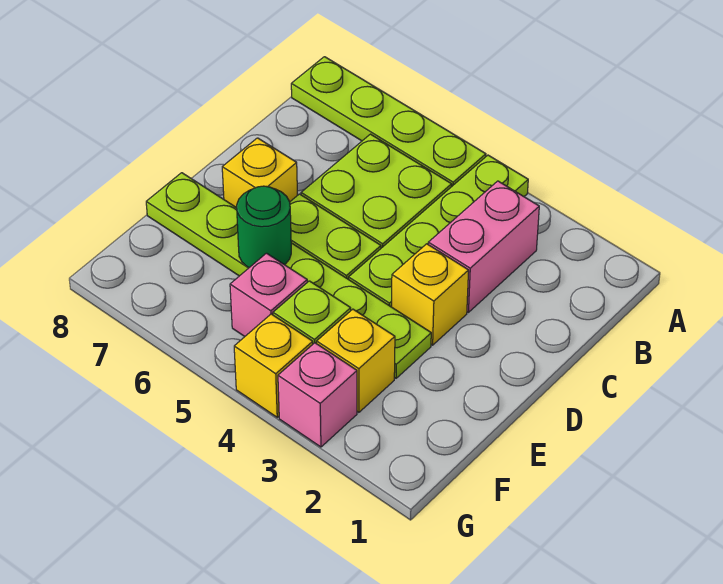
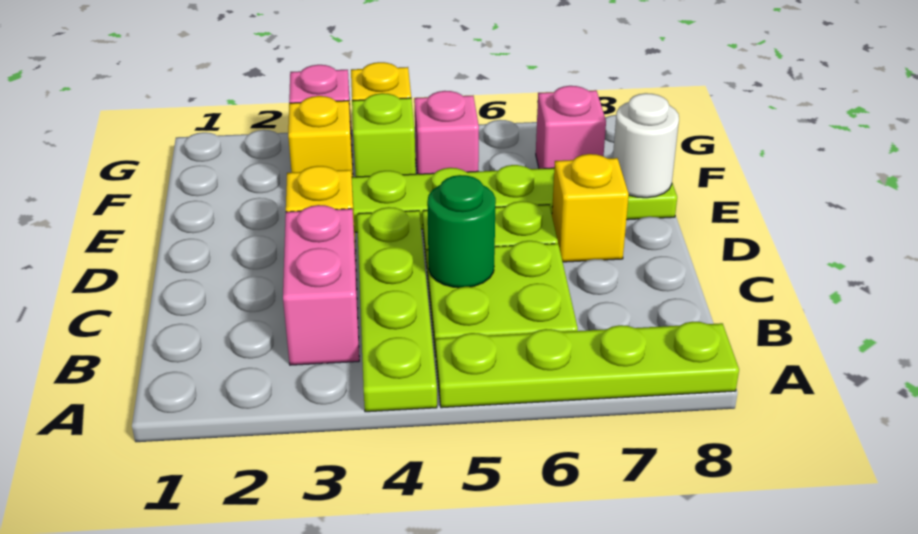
green round brick E6 level 2 -> green round brick C5 level 2
none -> white round brick E8 level 2
none -> pink brick F7 level 1

